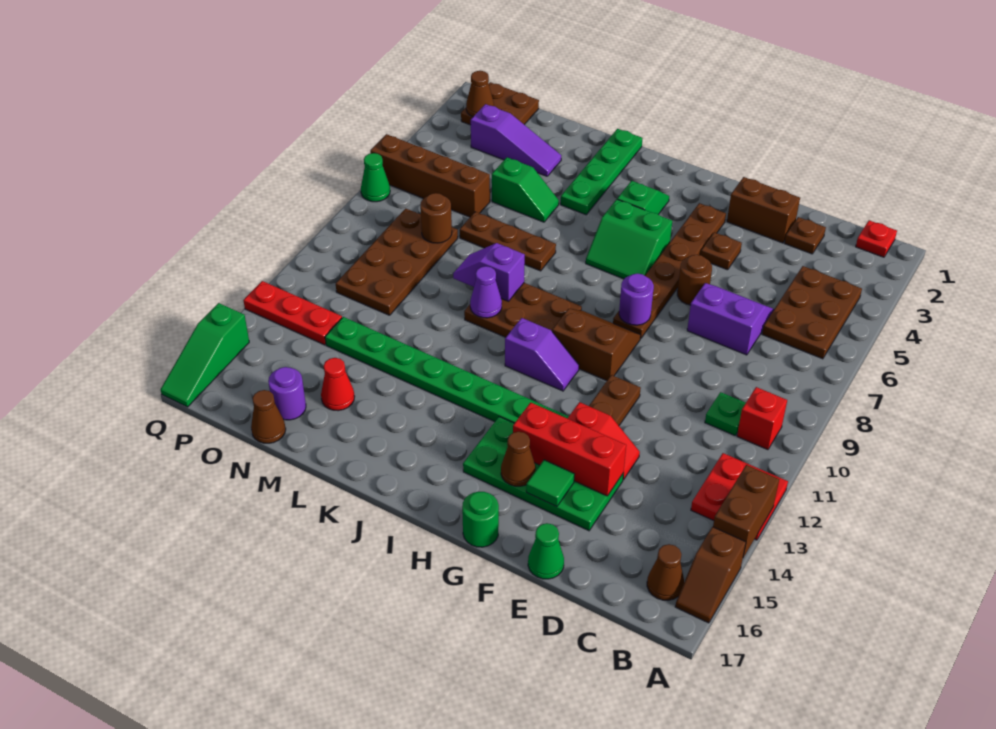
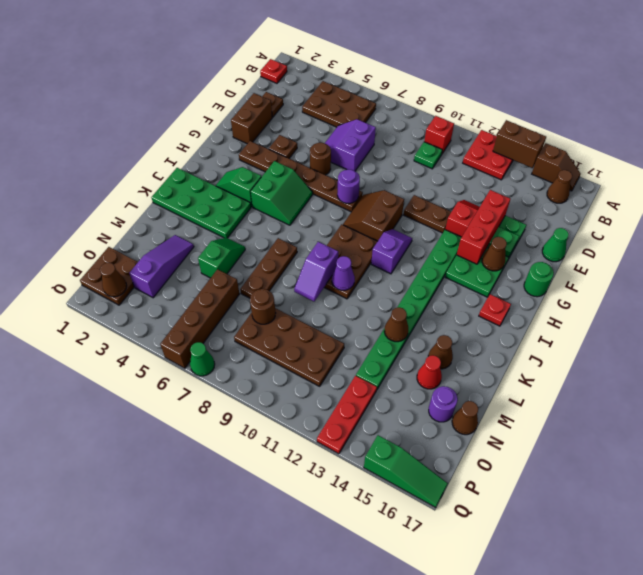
green tile F15 level 2 -> green plate F15 level 2
none -> red plate I16 level 1
green plate K1:K4 level 1 -> green plate J1:K4 level 1
none -> brown cone L13 level 2
none -> brown cone L15 level 1

